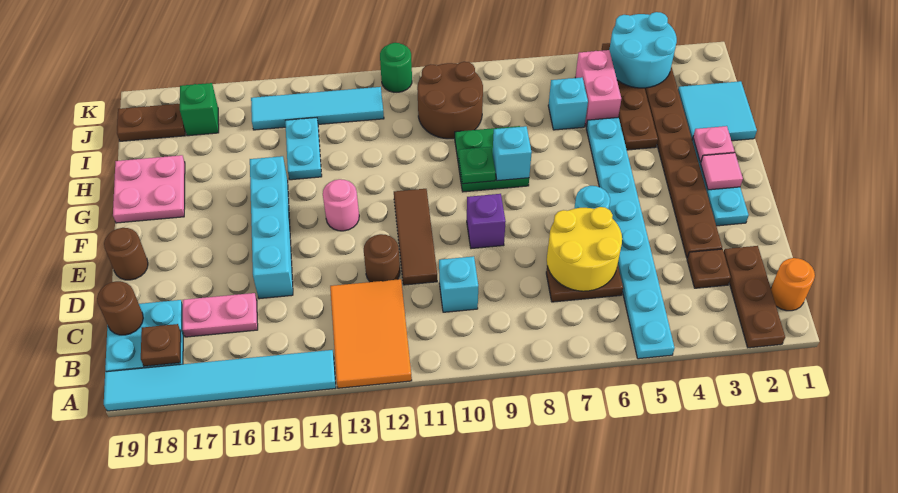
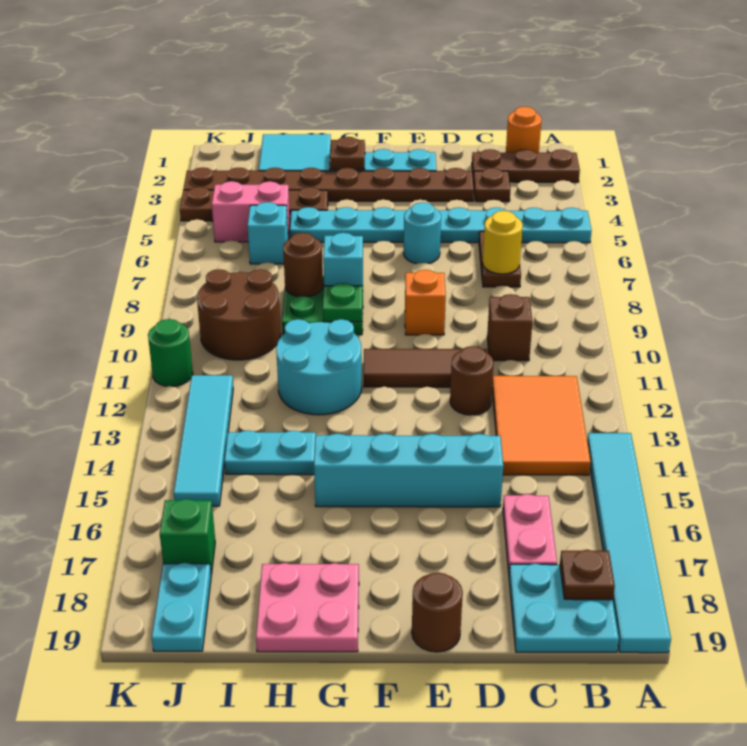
orange tile A12:C13 level 1 -> orange tile B12:C14 level 1
yellow round brick C6:D7 level 2 -> yellow round brick C7 level 2
cyan brick C10 level 1 -> brown brick C10 level 1
brown round brick C19 level 2 -> brown round brick H8 level 2
purple brick E9 level 1 -> orange brick E9 level 1
pink tile F2 level 2 -> none
pink round brick F13 level 1 -> none
pink plate G2 level 2 -> brown plate G2 level 2
cyan round brick J3:K4 level 2 -> cyan round brick G11:H12 level 1
brown plate J18:J19 level 1 -> cyan plate J18:J19 level 1

